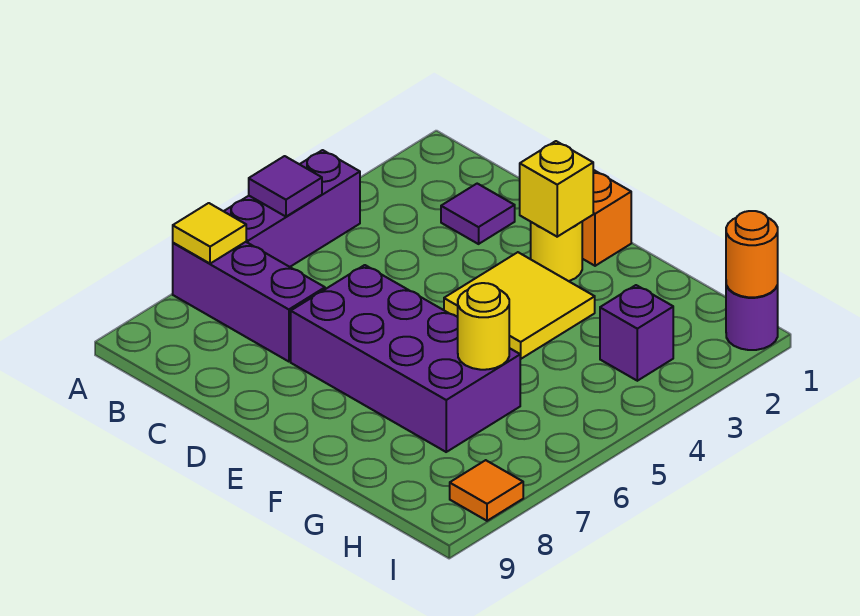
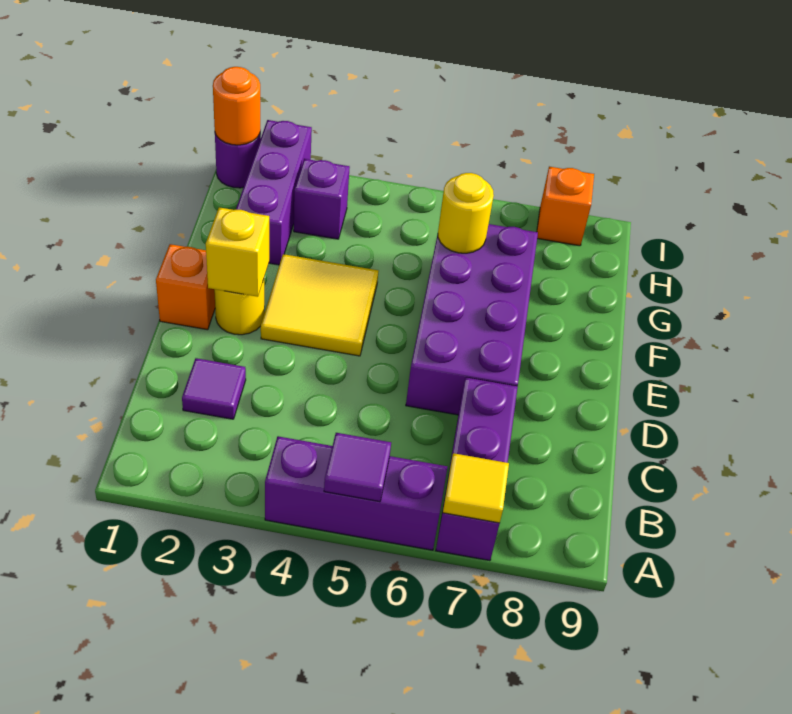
none -> purple brick G2:I2 level 1
orange tile I8 level 1 -> orange brick I8 level 1

